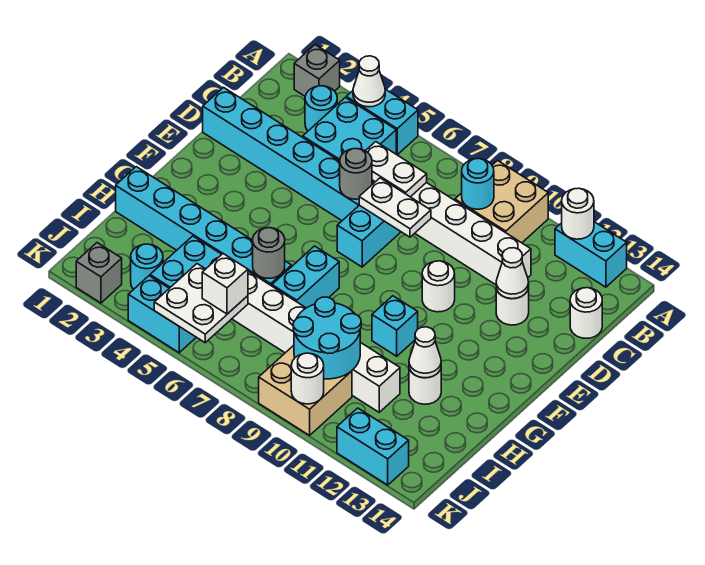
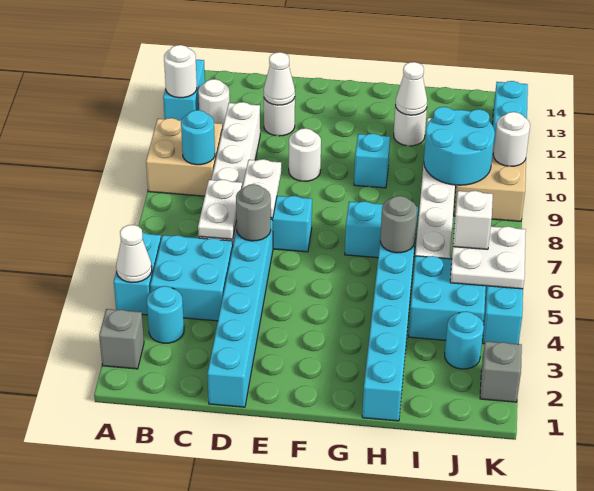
white round brick C14 level 1 -> white round brick B12 level 1

